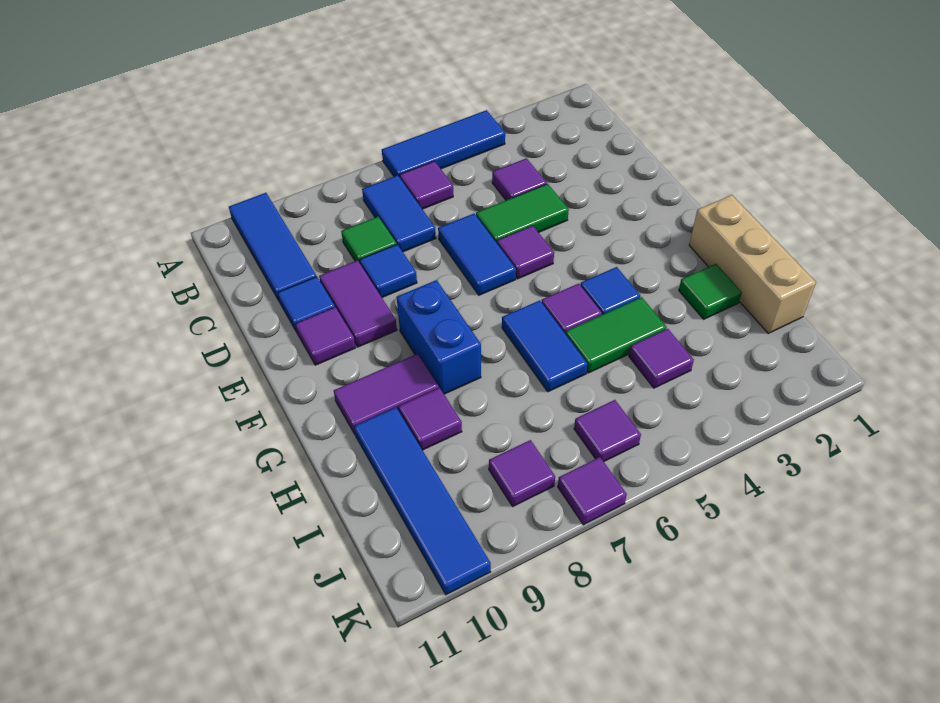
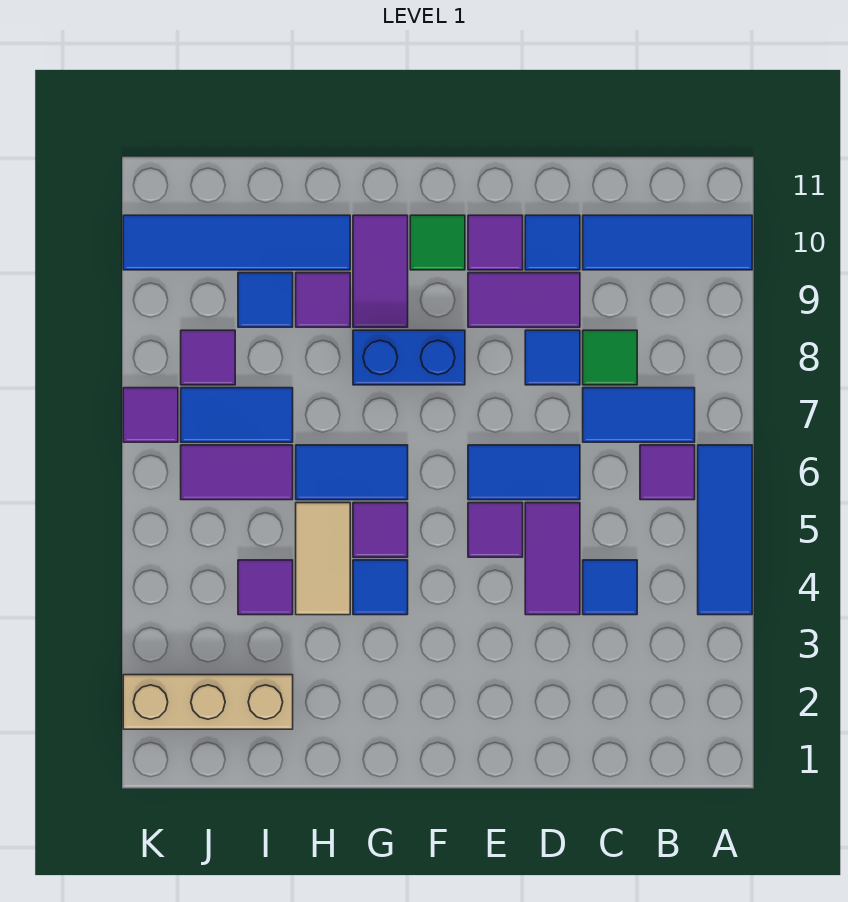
purple tile C4 level 1 -> blue tile C4 level 1
green tile D4:D5 level 1 -> purple tile D4:D5 level 1
tan brick G1:I1 level 1 -> tan brick I2:K2 level 1
green tile H2 level 1 -> green tile F10 level 1
green tile H4:H5 level 1 -> tan tile H4:H5 level 1
none -> blue tile I7:J7 level 1
none -> blue tile I9 level 1
purple tile J6 level 1 -> purple tile I6:J6 level 1

